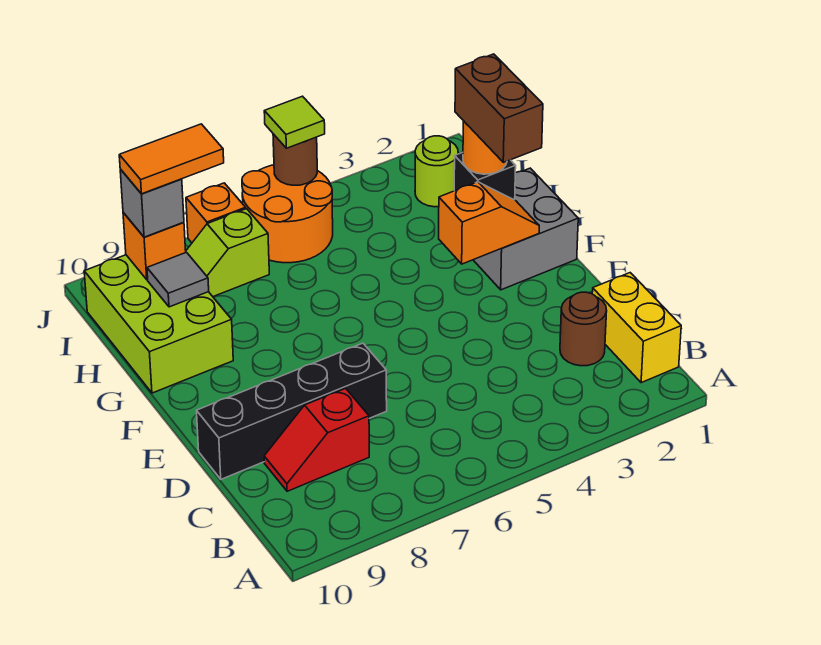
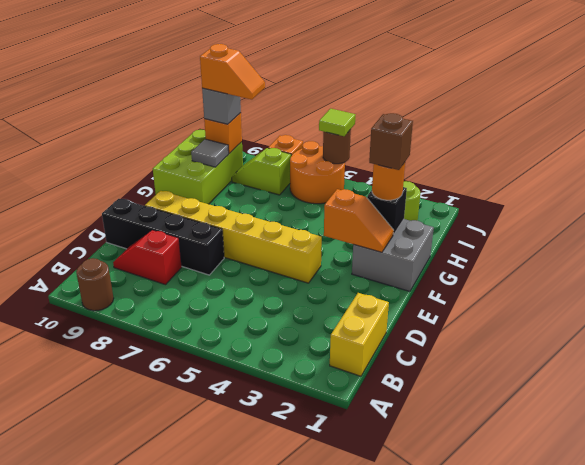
brown round brick C2 level 1 -> brown round brick A9 level 1
none -> yellow brick E4:E9 level 1
brown brick F2:G2 level 4 -> brown brick G2 level 4
orange tile I8:I9 level 4 -> orange slope I8:I9 level 4 top 9

